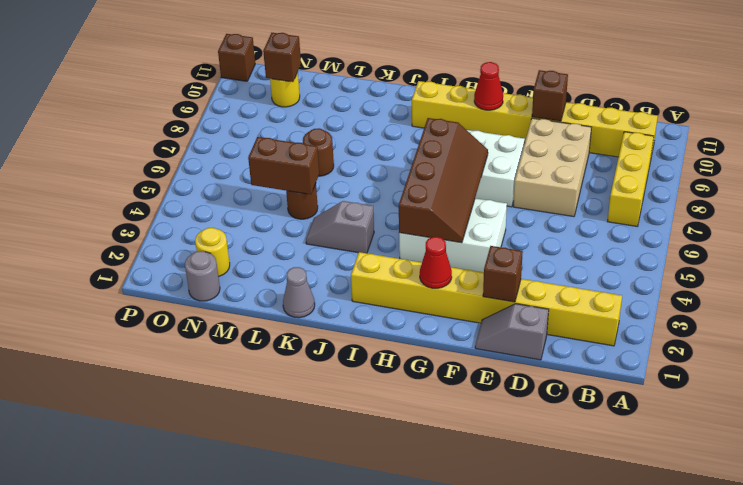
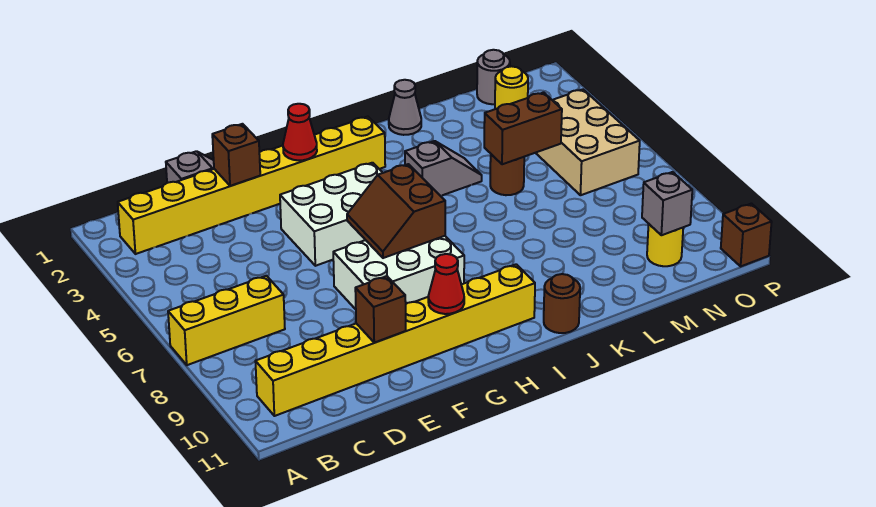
yellow brick B7:B9 level 1 -> yellow brick A7:C7 level 1
tan brick D7:E9 level 1 -> tan brick N4:O6 level 1
brown slope G4:H7 level 2 top H -> brown slope G6:H7 level 2 top H
brown round brick L7 level 1 -> brown round brick J11 level 1
brown brick N10 level 2 -> grey brick N10 level 2

